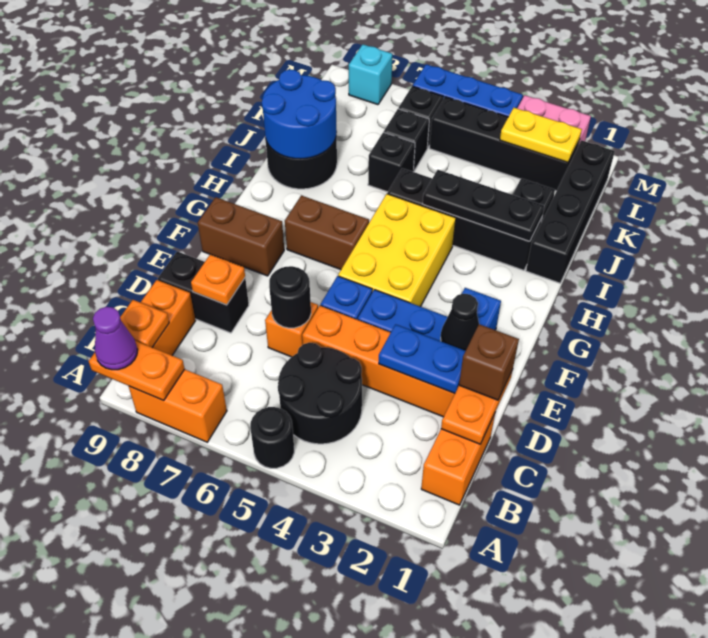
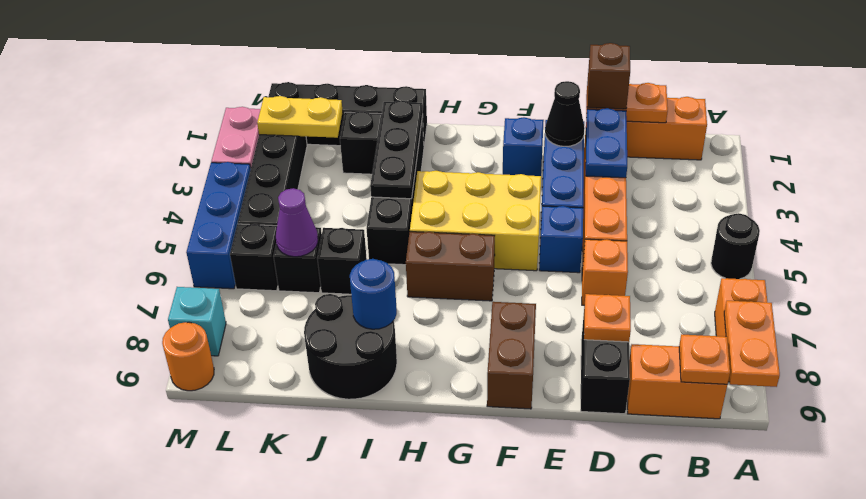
purple cone A9 level 3 -> purple cone K6 level 2
black round brick B4:C5 level 1 -> none
black round brick D6 level 2 -> none
brown brick G6:G7 level 1 -> brown brick G6:H6 level 1
blue round brick I8:J9 level 2 -> blue round brick I8 level 2
yellow plate L2:L3 level 2 -> yellow plate K2:L2 level 2
none -> orange round brick M9 level 1

